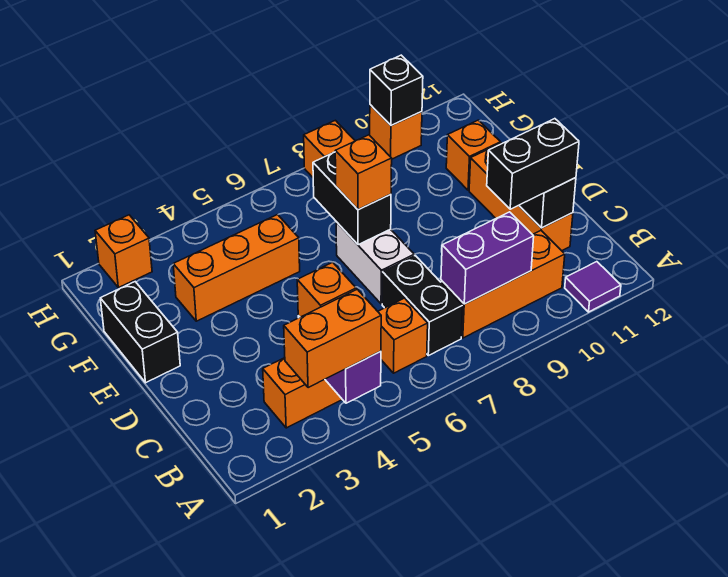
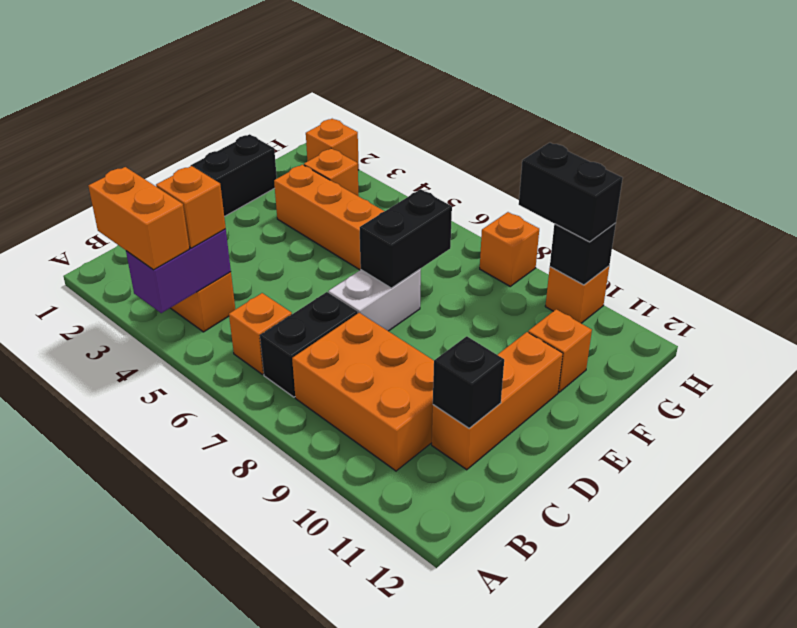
purple tile A11 level 1 -> none
orange brick B8:B10 level 1 -> orange brick B8:C10 level 1
purple brick B8:B9 level 2 -> none
black brick C10:C11 level 3 -> black brick H9:H10 level 3
orange brick E7 level 3 -> orange brick G3 level 1

